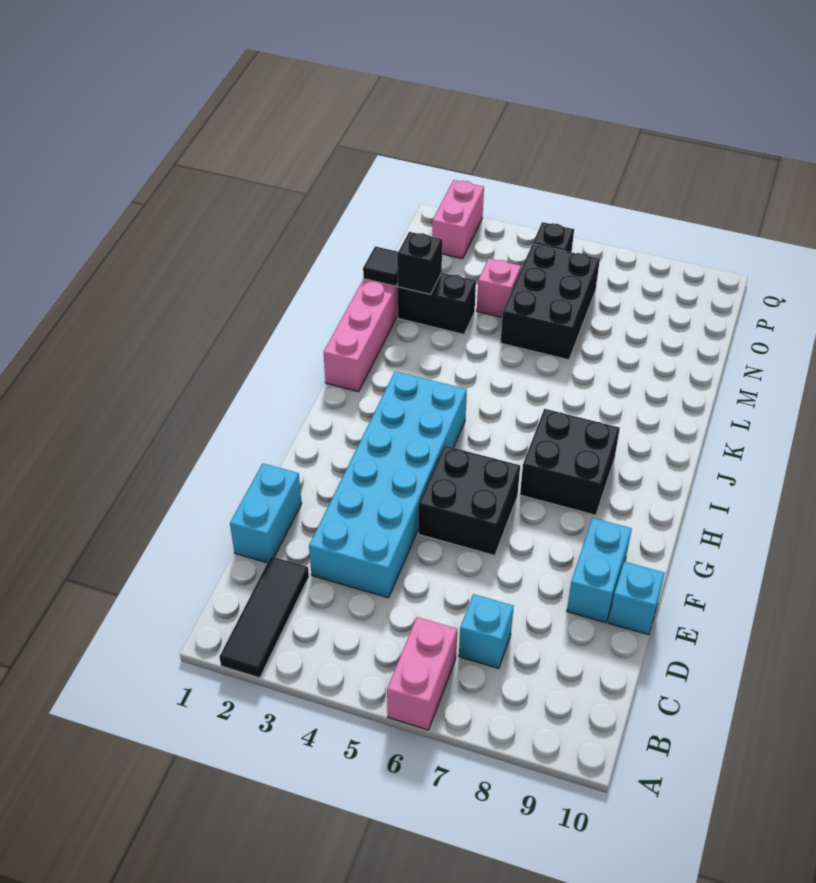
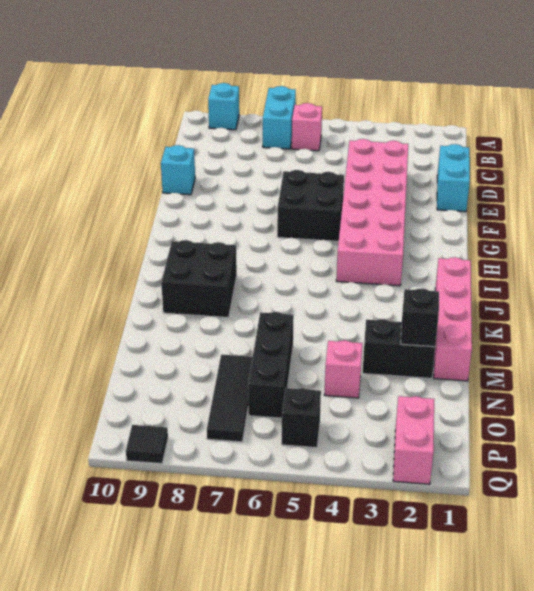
black tile A2:C2 level 1 -> black tile N7:P7 level 1
pink brick A6:B6 level 1 -> pink brick B6 level 1
cyan brick C7 level 1 -> cyan brick A9 level 1
cyan brick D3:I4 level 1 -> pink brick D3:I4 level 1
cyan brick E9:F9 level 1 -> cyan brick A7:B7 level 1
black brick H7:I8 level 1 -> black brick J8:K9 level 1
black tile M1 level 2 -> black tile Q9 level 1
black brick M5:O6 level 1 -> black brick M6:O6 level 1

